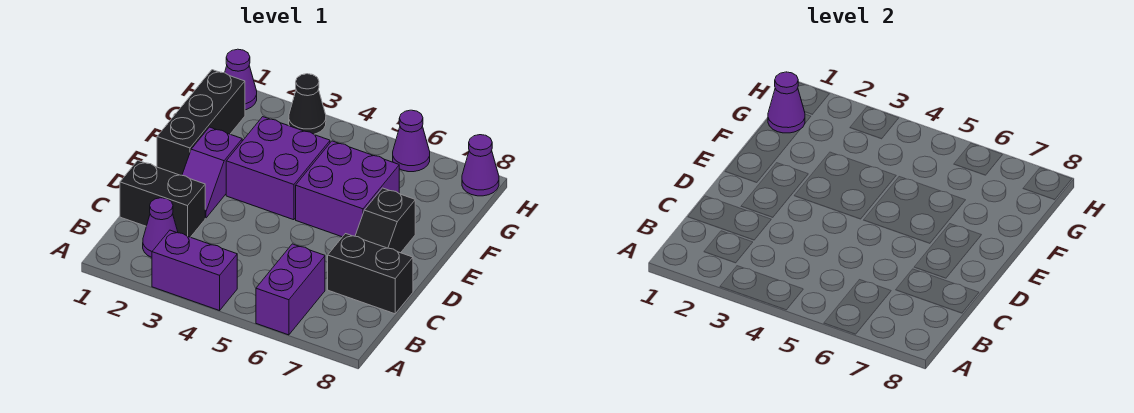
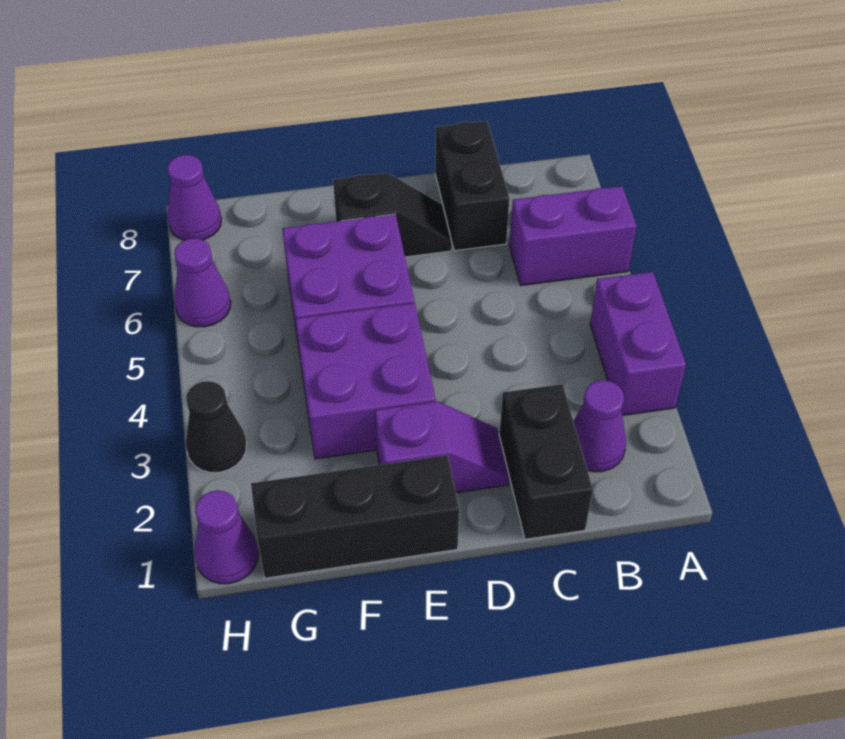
purple cone G1 level 2 -> none

